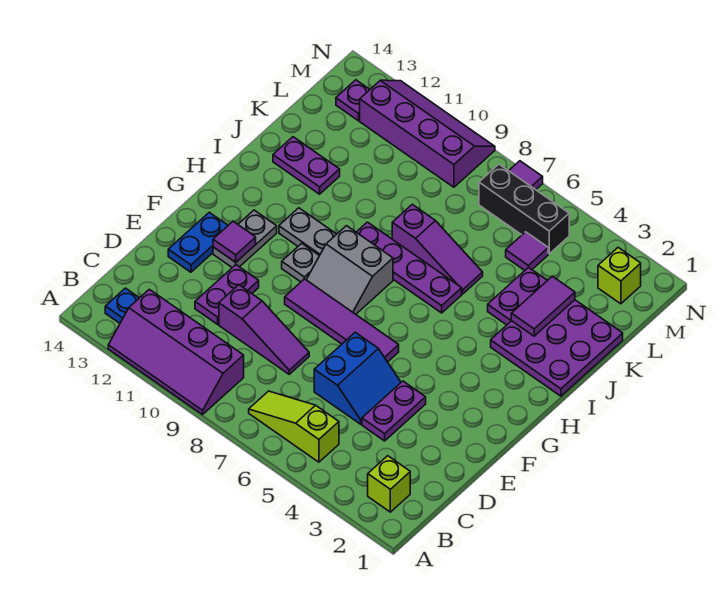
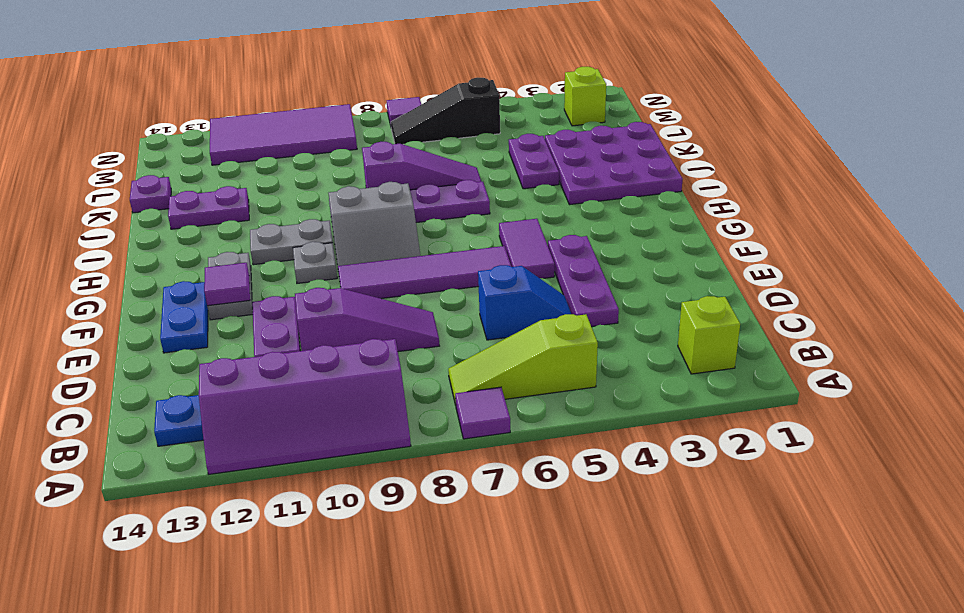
purple plate D4:E4 level 1 -> purple plate D4:F4 level 1
blue slope D5:E6 level 1 top 6 -> blue slope D5:D6 level 1 top 6
purple tile J3:K3 level 2 -> purple tile F5:G5 level 1
purple tile L5 level 1 -> purple tile A7 level 1
black brick M5:M7 level 1 -> black slope M5:M7 level 1 top 5
purple slope M9:N12 level 1 top M -> purple tile M9:N12 level 1
purple plate M13 level 1 -> purple plate K14 level 1

